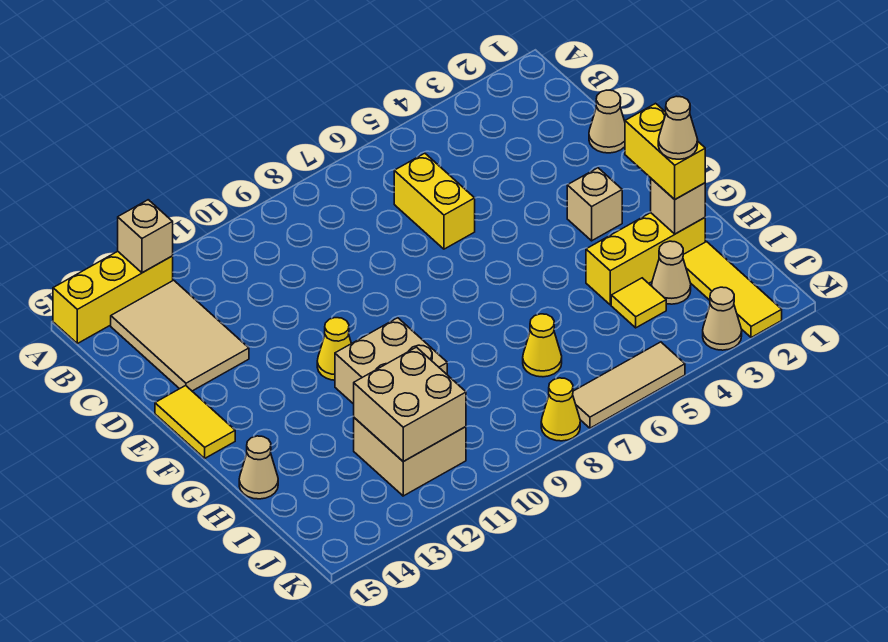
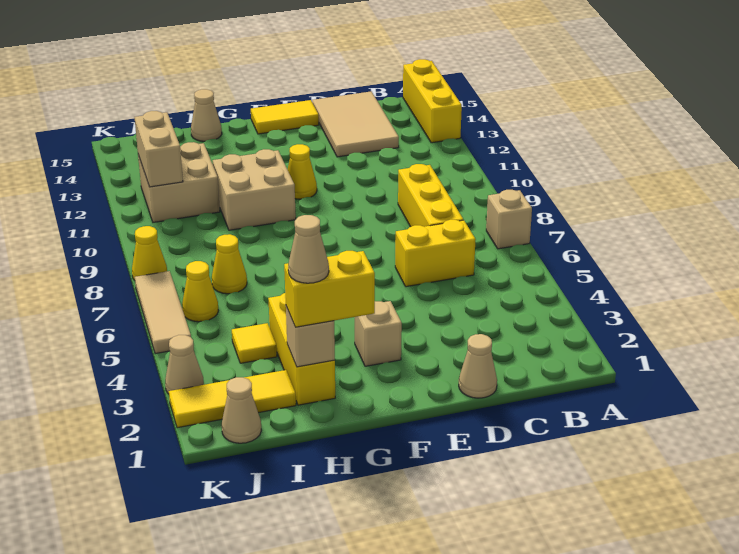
tan brick A13 level 2 -> tan brick A7 level 1
tan tile B13:D14 level 1 -> tan tile C13:D15 level 1
none -> yellow brick C7:C9 level 1
tan cone I3 level 1 -> tan cone J1 level 1
tan brick I11:J12 level 2 -> tan brick J11:J12 level 2
none -> yellow cone J6 level 1

